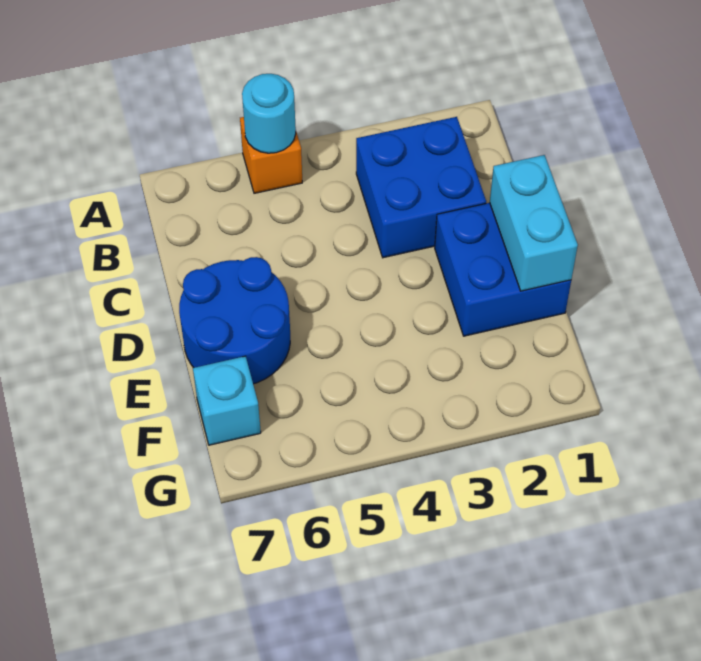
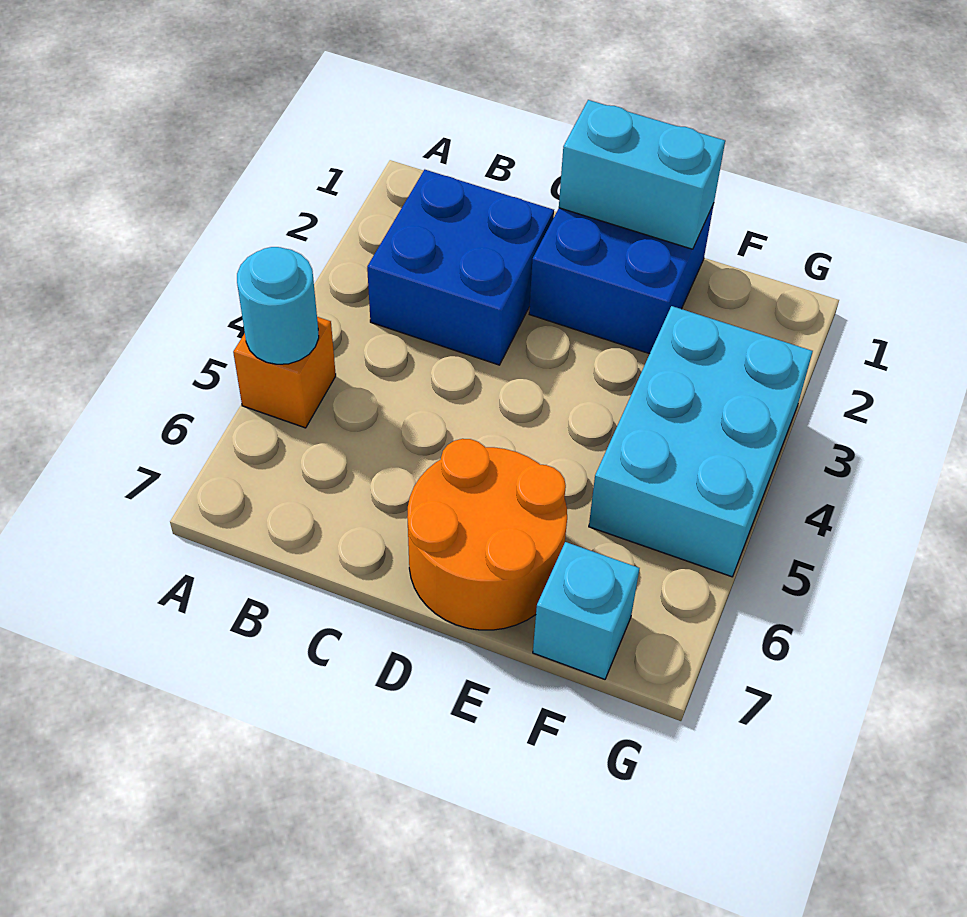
blue round brick D6:E7 level 1 -> orange round brick D6:E7 level 1
none -> cyan brick F3:G5 level 1

